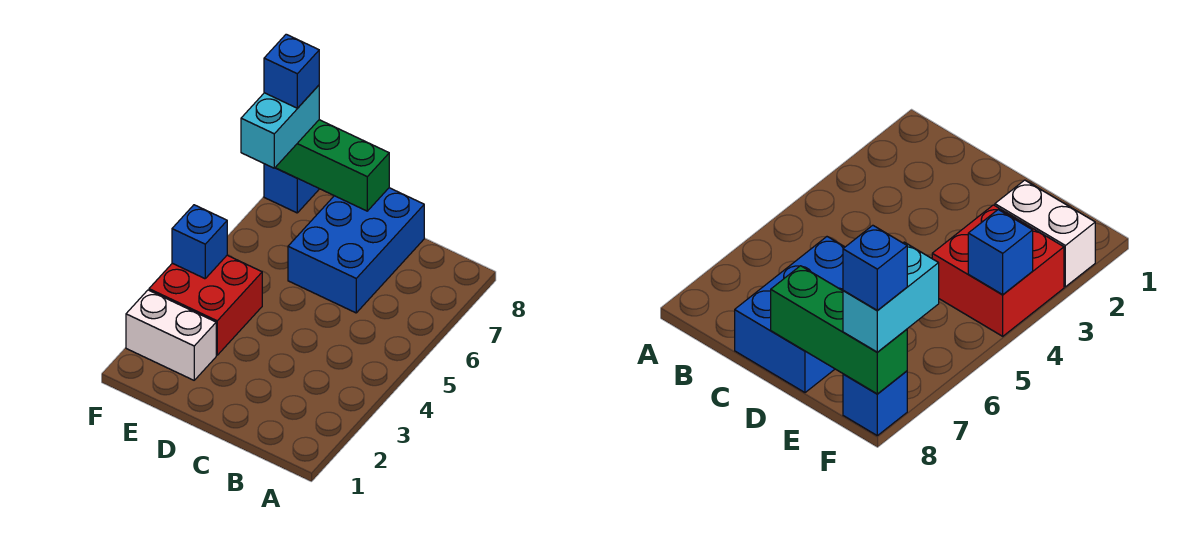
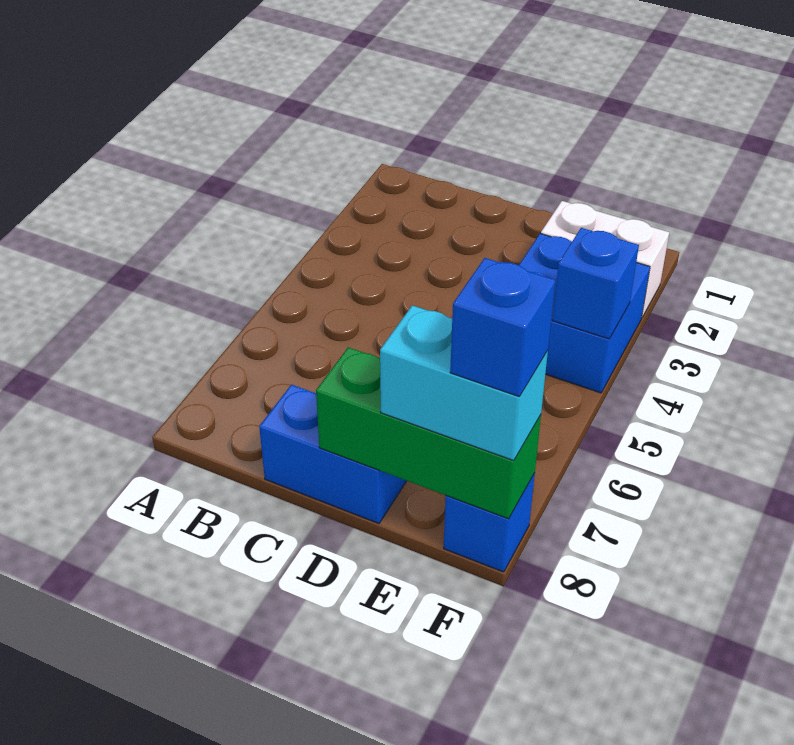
blue brick C6:D8 level 1 -> blue brick C8:D8 level 1
red brick E3:F4 level 1 -> blue brick E3:F4 level 1
cyan brick F7:F8 level 3 -> cyan brick E8:F8 level 3

